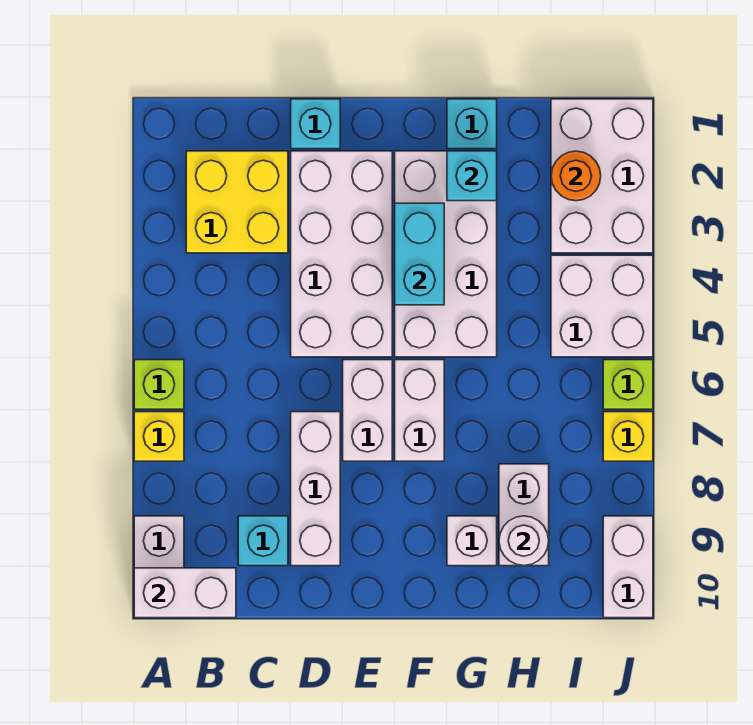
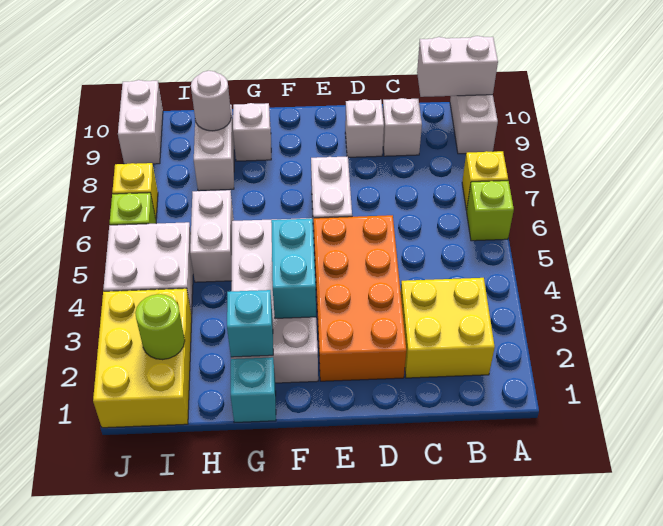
cyan brick C9 level 1 -> white brick C9 level 1
cyan brick D1 level 1 -> none
white brick D2:E5 level 1 -> orange brick D2:E5 level 1
white brick D7:D9 level 1 -> white brick D9 level 1
white brick F6:F7 level 1 -> white brick H5:H6 level 1
white brick I1:J3 level 1 -> yellow brick I1:J3 level 1
orange round brick I2 level 2 -> lime round brick I2 level 2

